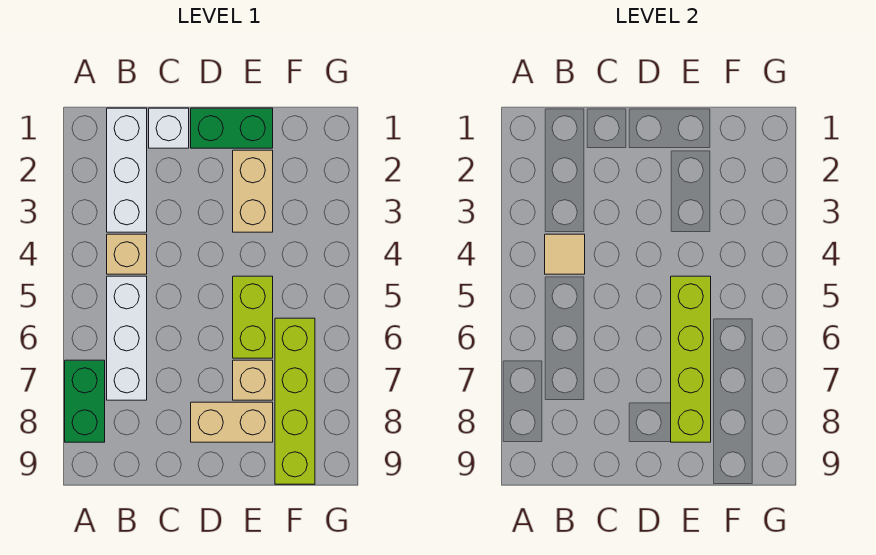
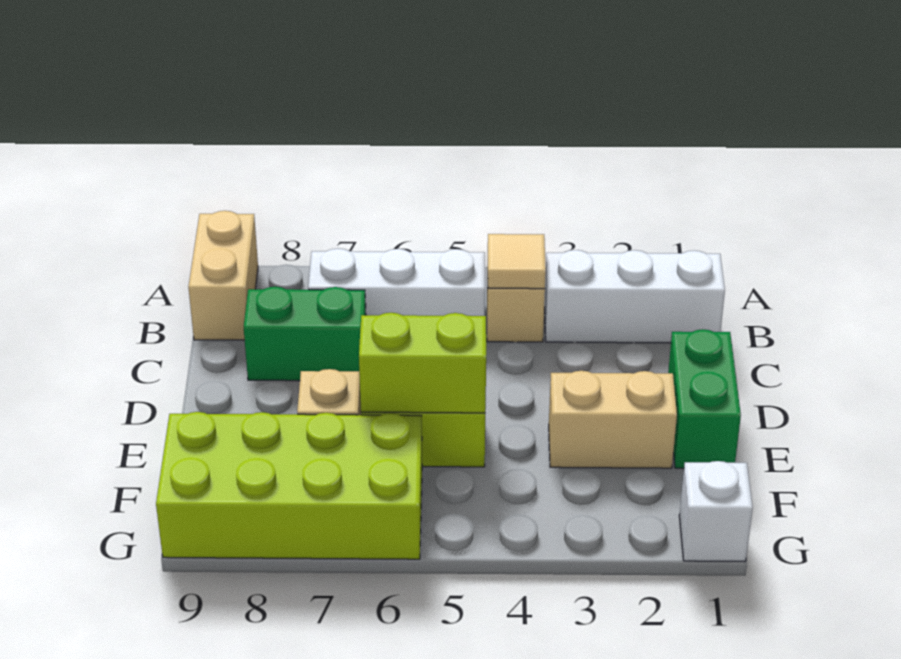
green brick A7:A8 level 1 -> green brick C7:C8 level 1
white brick C1 level 1 -> white brick G1 level 1
tan brick D8:E8 level 1 -> tan brick A9:B9 level 1
lime brick E5:E8 level 2 -> lime brick E5:E6 level 2
lime brick F6:F9 level 1 -> lime brick F6:G9 level 1

